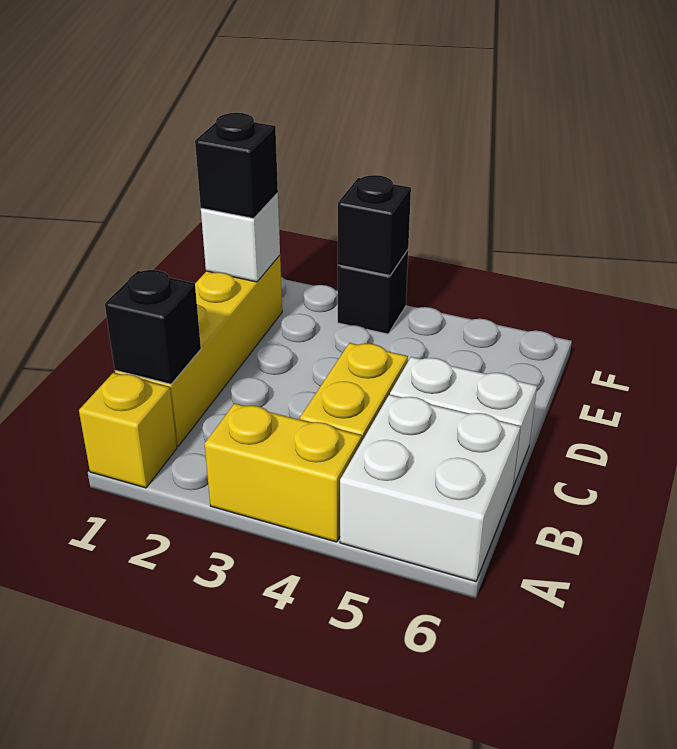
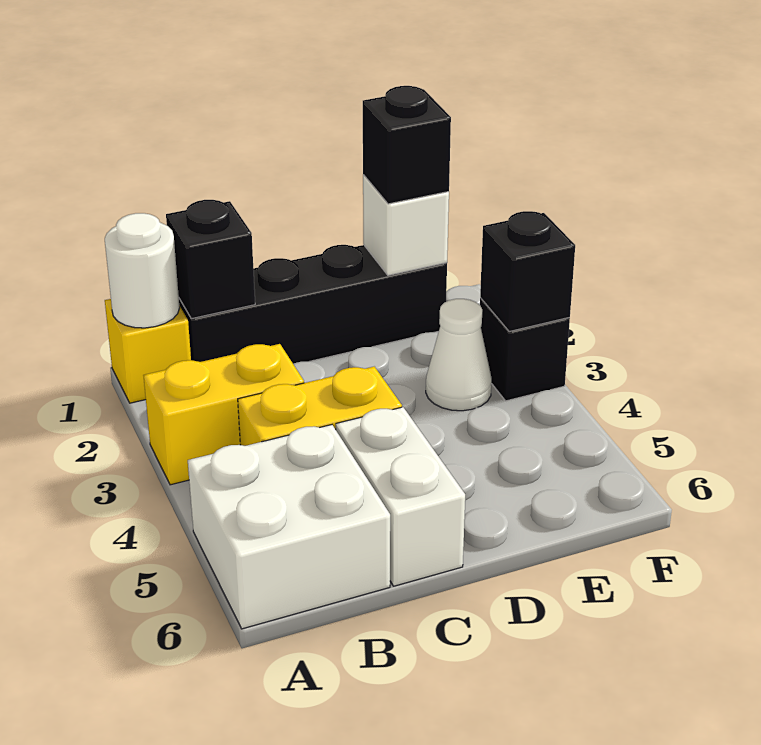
none -> white round brick A1 level 2
yellow brick A3:A4 level 1 -> yellow brick A3:B3 level 1
yellow brick B1:E1 level 1 -> black brick B1:E1 level 1
none -> white cone E3 level 1

